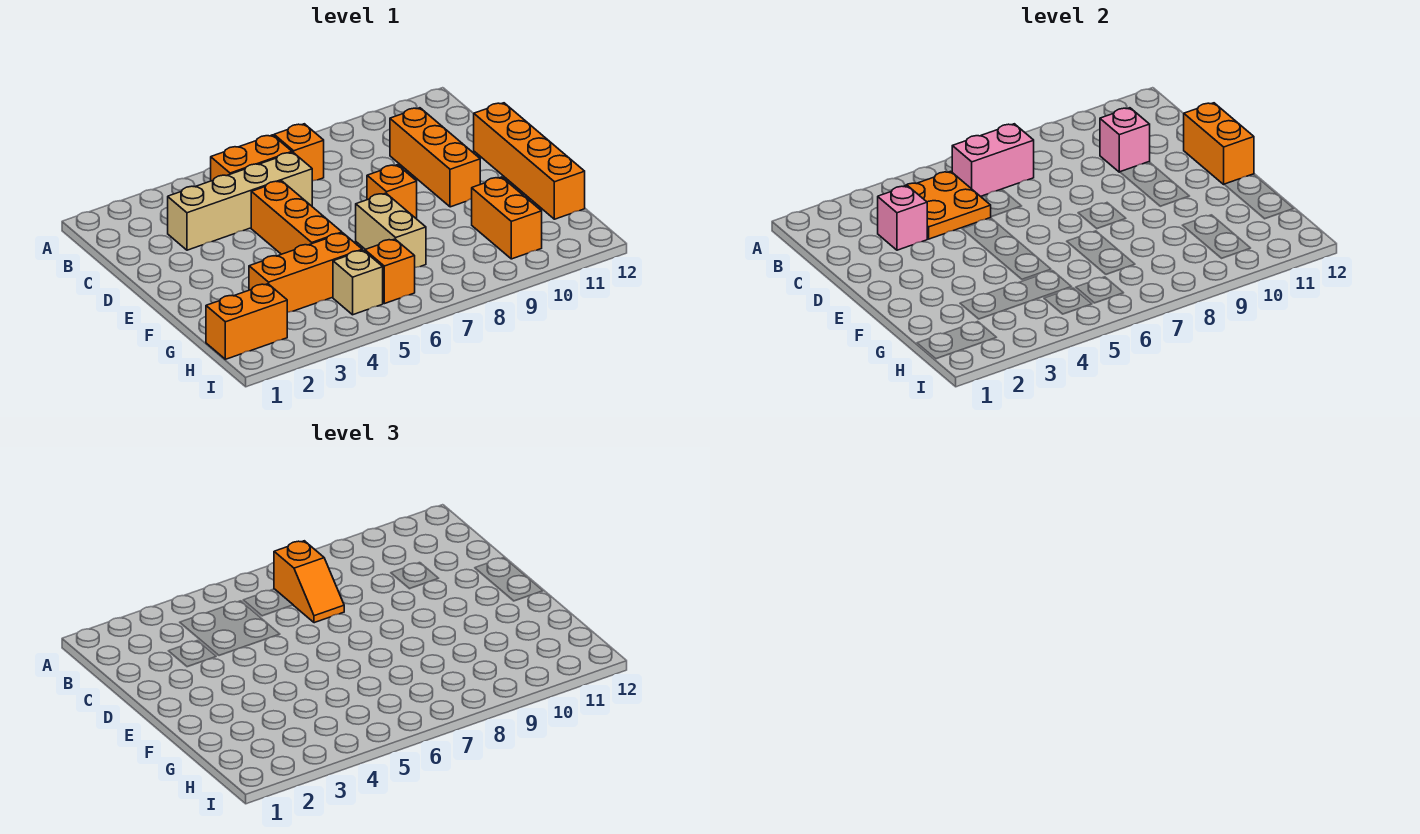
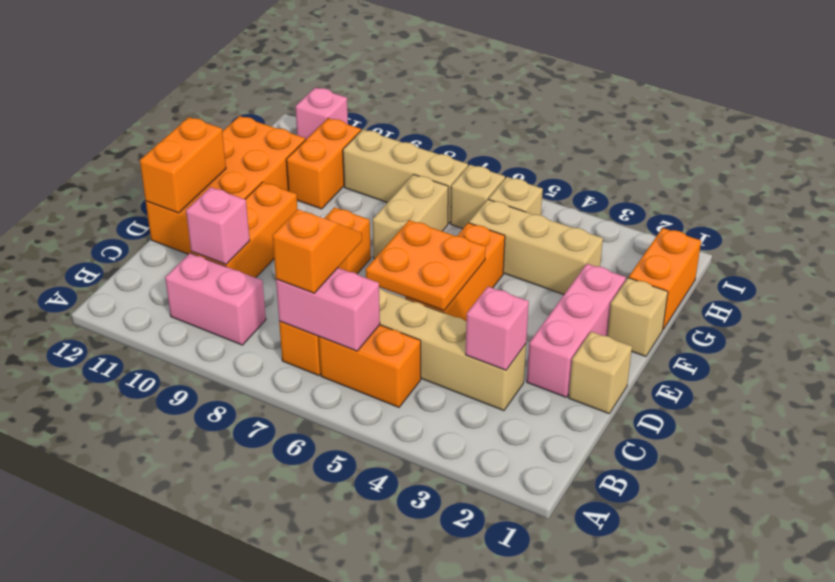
orange plate B4:C5 level 2 -> orange plate D5:E6 level 2
none -> pink brick B9:B10 level 1
none -> tan brick D1 level 1
none -> pink brick D2:F2 level 1
orange brick D12:G12 level 1 -> orange brick D11:G12 level 1
none -> tan brick F1 level 1
orange brick G3:G5 level 1 -> tan brick G3:G5 level 1
orange brick H1:H2 level 1 -> orange brick G1:H1 level 1
orange brick H6 level 1 -> tan brick H6 level 1
none -> tan brick H7:H9 level 1
none -> pink brick I11 level 1

